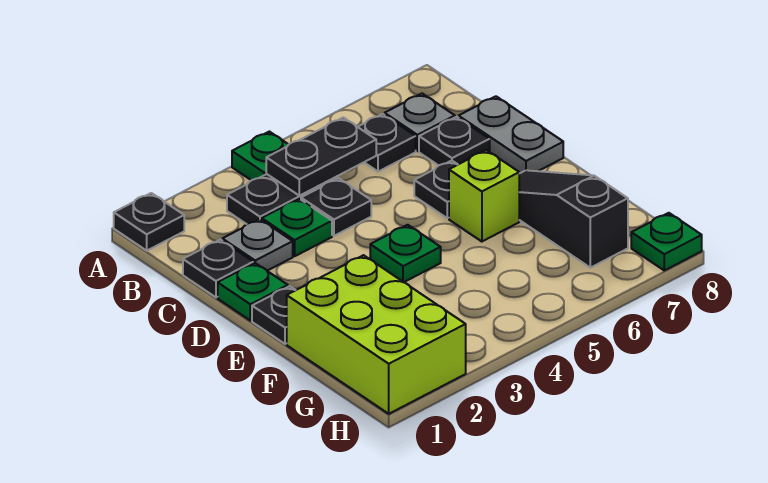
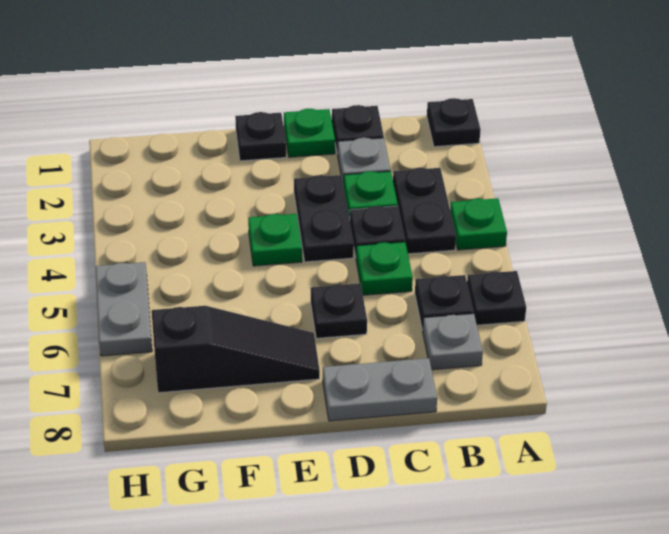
black plate B4:B5 level 2 -> black plate D3:D4 level 1
black plate C7 level 1 -> black plate A6 level 1
lime brick E6 level 1 -> none
lime brick F1:H2 level 1 -> none
none -> grey plate H5:H6 level 1
green plate H8 level 1 -> green plate C5 level 1

